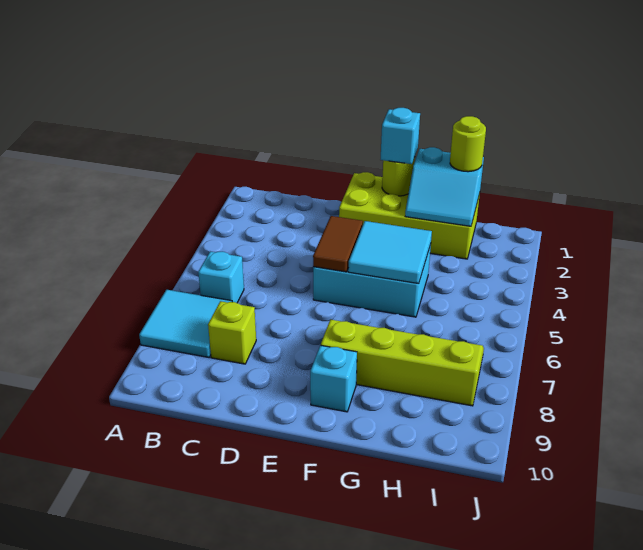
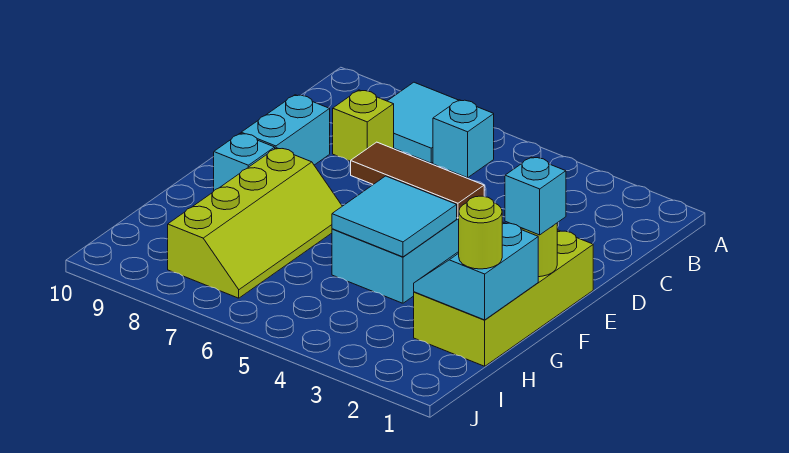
none -> cyan brick D9:E9 level 1
brown tile E4:E5 level 2 -> brown tile E4:E6 level 2

